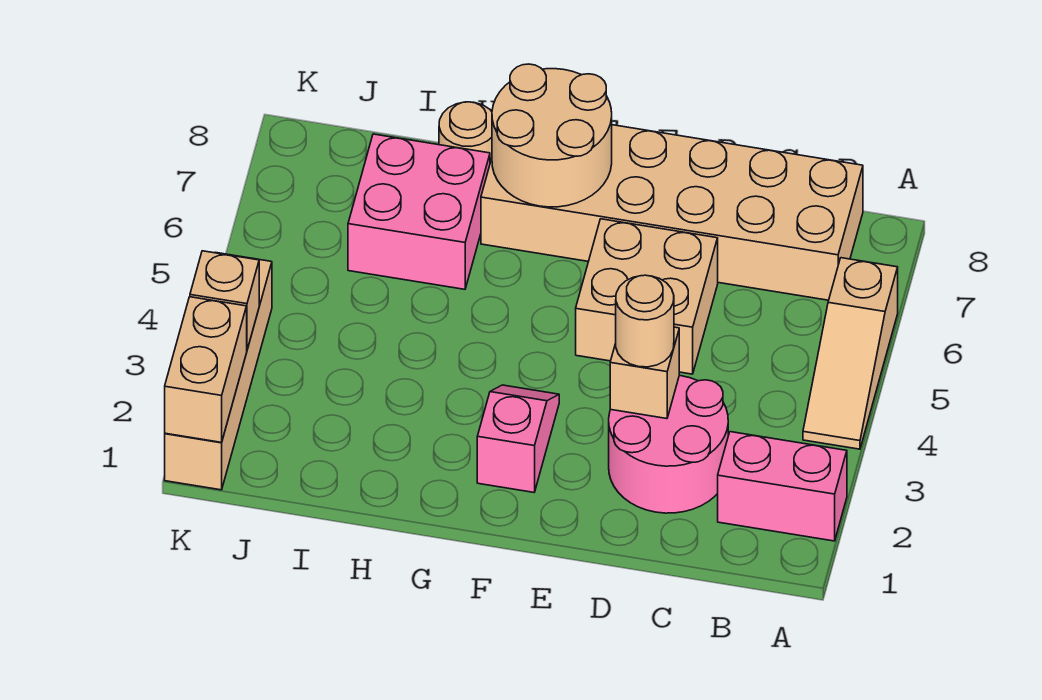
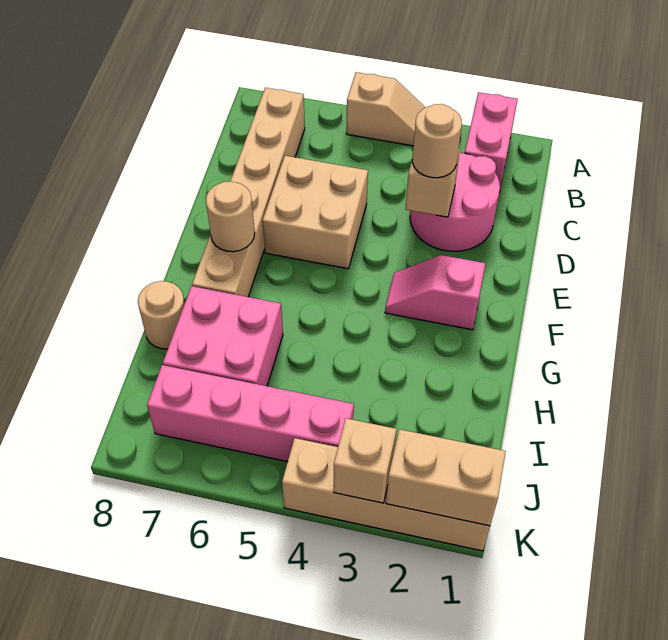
tan slope A4:A6 level 1 top 6 -> tan slope A4:A5 level 1 top 5
tan brick B7:G8 level 1 -> tan brick B7:G7 level 1
tan round brick F7:G8 level 2 -> tan round brick F7 level 2
none -> pink brick J4:J7 level 1

